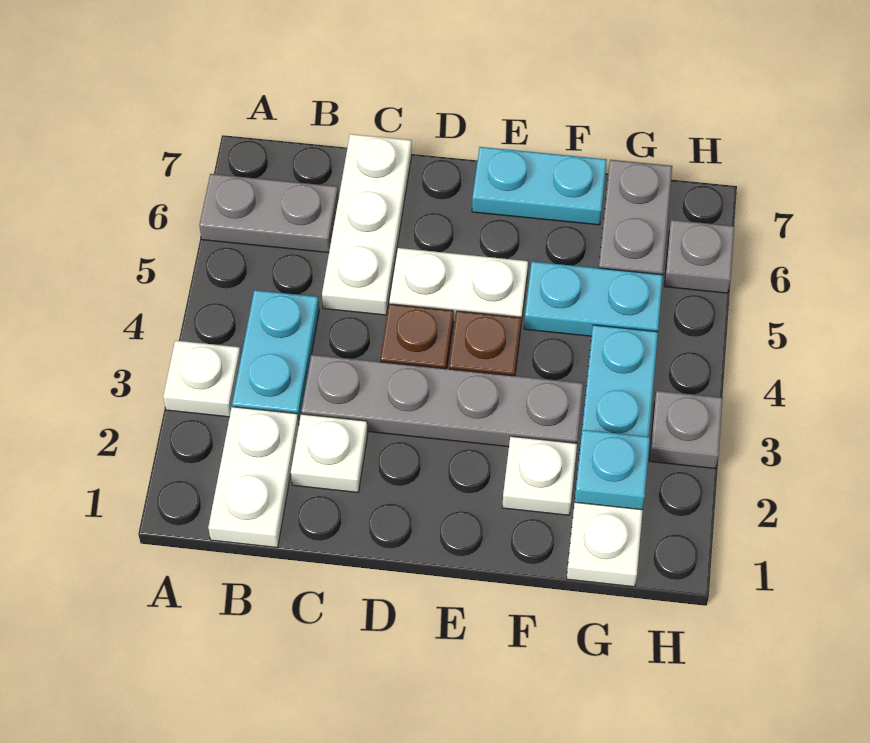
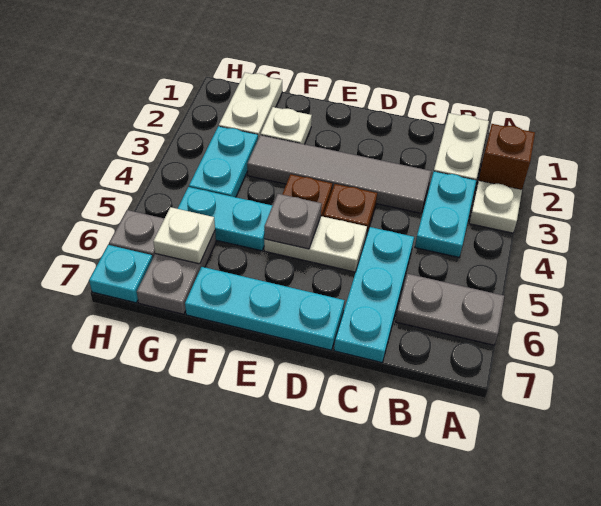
none -> brown brick A2 level 1
white plate C2 level 1 -> white plate G6 level 2
grey plate C3:F3 level 1 -> grey tile C3:F3 level 1
white plate C5:C7 level 1 -> cyan plate C5:C7 level 1
cyan plate E7:F7 level 1 -> cyan plate D7:F7 level 1
cyan plate G2 level 2 -> cyan plate H7 level 1
grey plate H3 level 1 -> grey plate E5 level 2

